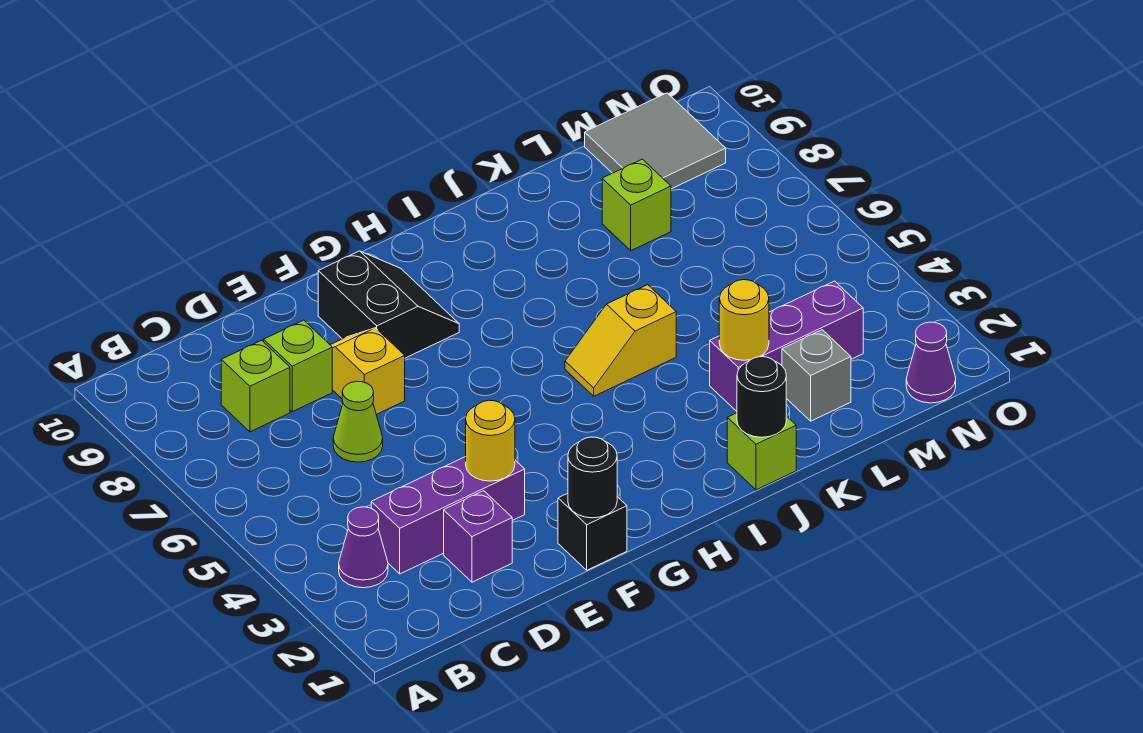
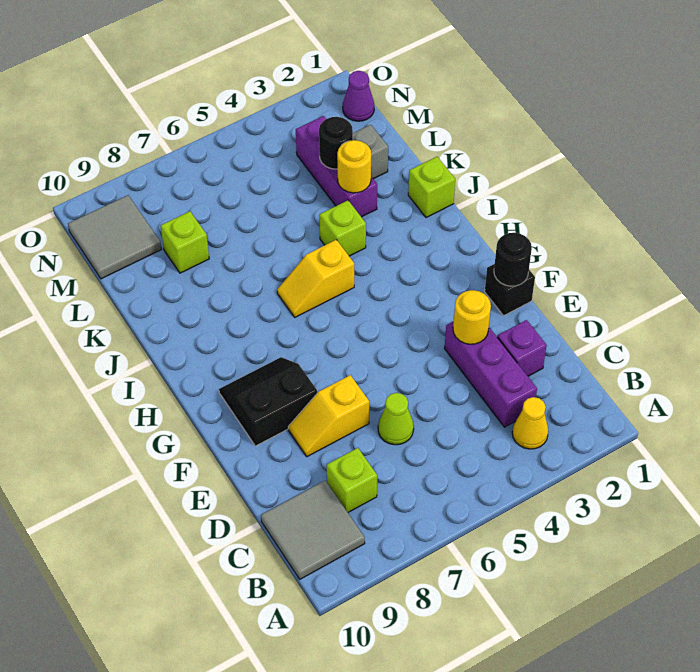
purple cone B3 level 1 -> yellow cone B3 level 1
none -> grey tile B9:C10 level 1
lime brick D8 level 1 -> lime brick J4 level 1
yellow slope I5:J5 level 1 top J -> yellow slope I5:I6 level 1 top 5
black round brick J1 level 2 -> black round brick L3 level 2

